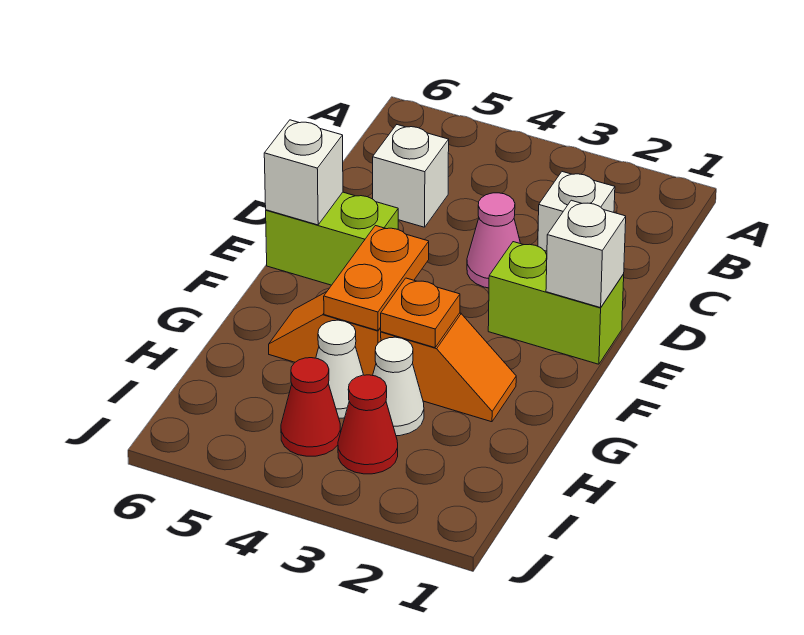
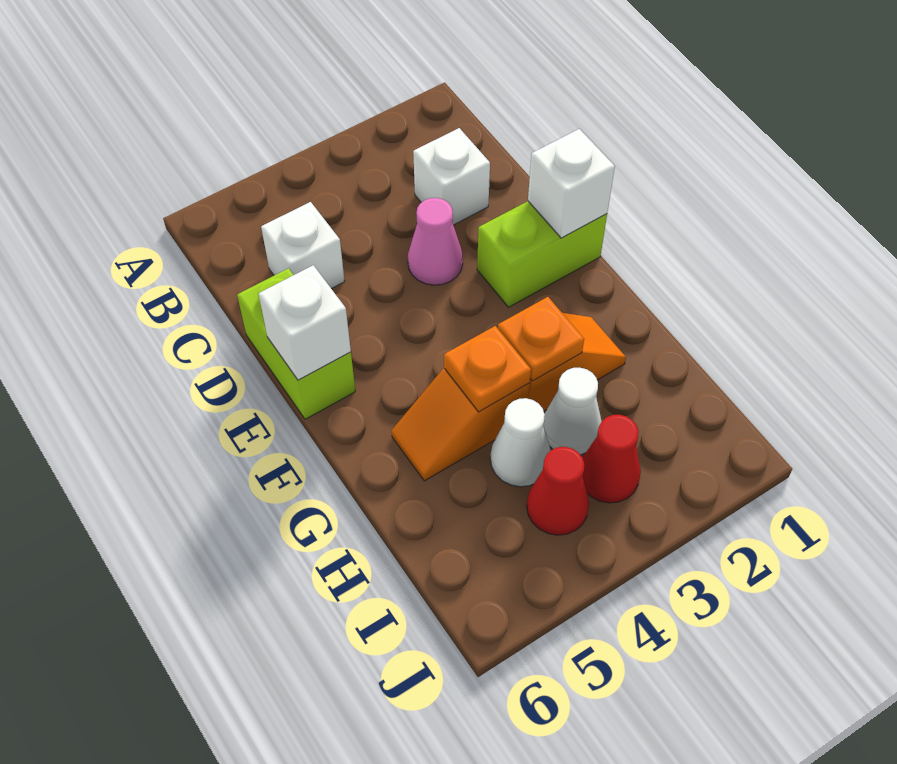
lime brick E5:E6 level 1 -> lime brick D6:E6 level 1
orange plate F4:G4 level 2 -> orange plate G4 level 2

